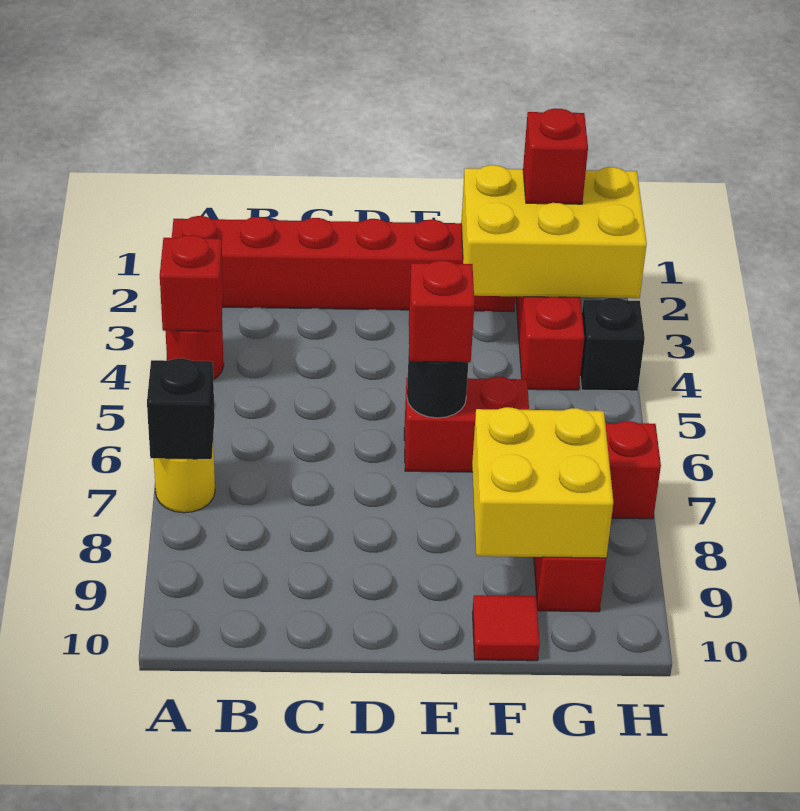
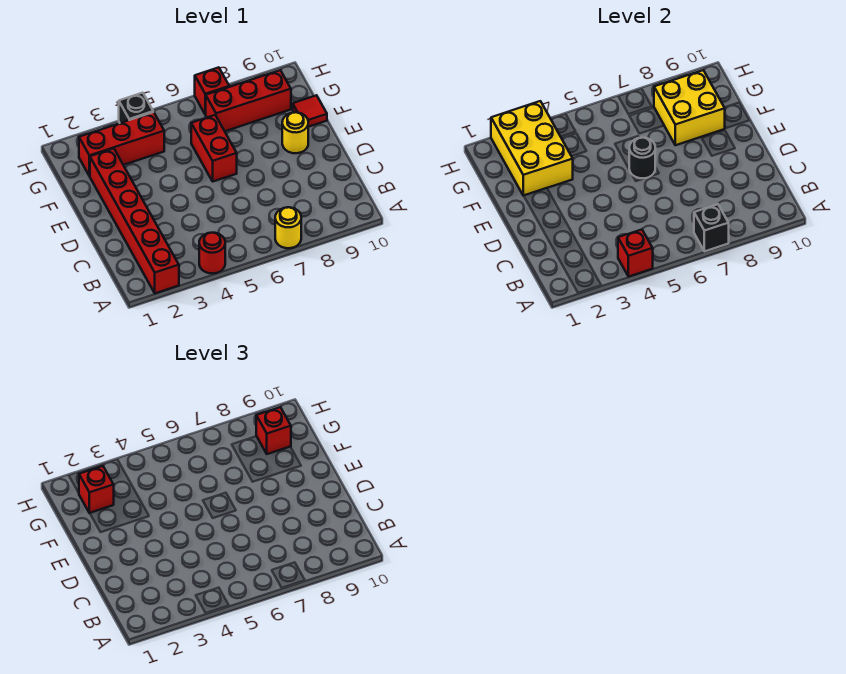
red brick E6 level 3 -> red brick G9 level 3
none -> yellow round brick E9 level 1

